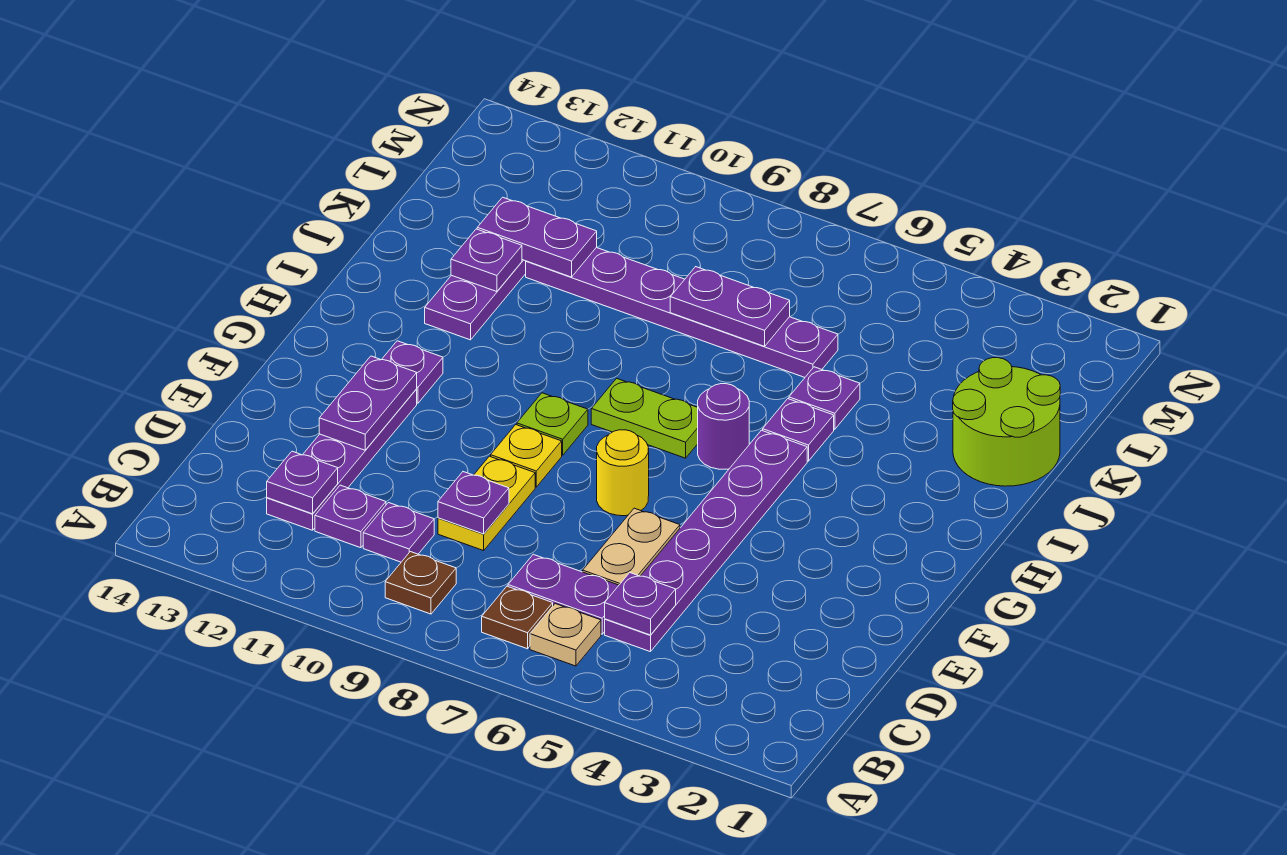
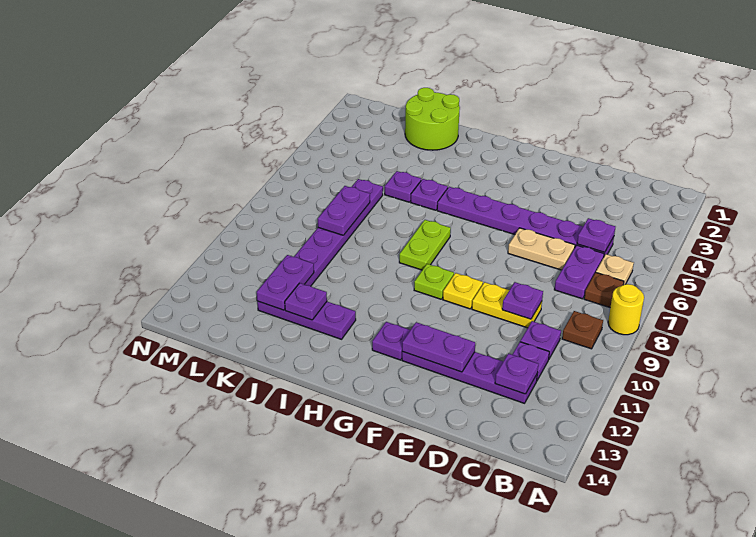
yellow round brick F7 level 1 -> yellow round brick A8 level 1
purple round brick H6 level 1 -> none

